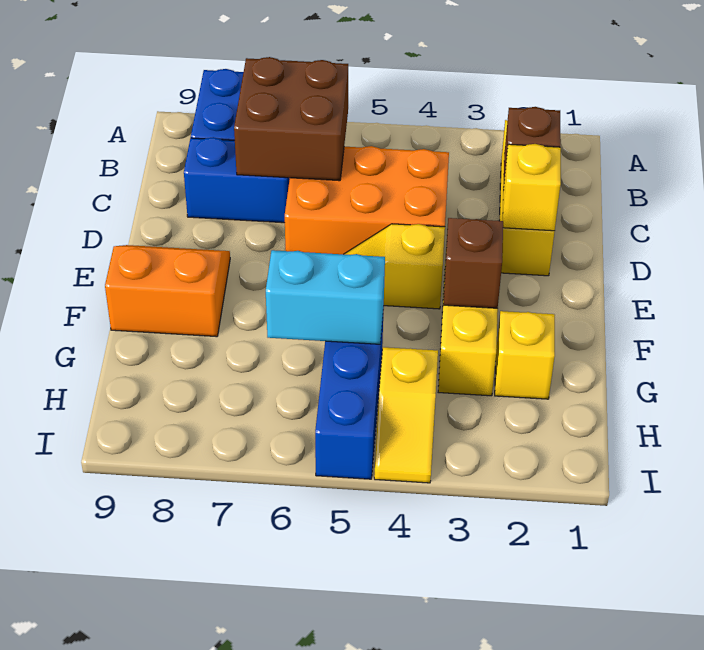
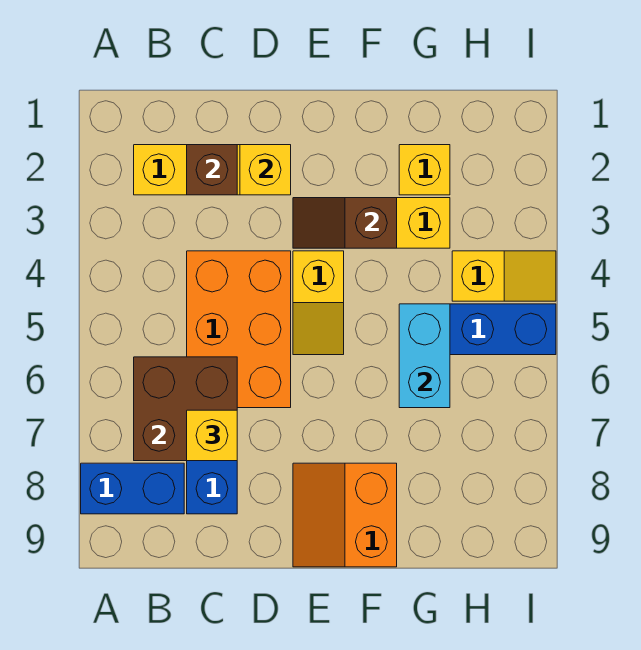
none -> yellow brick C7 level 3

